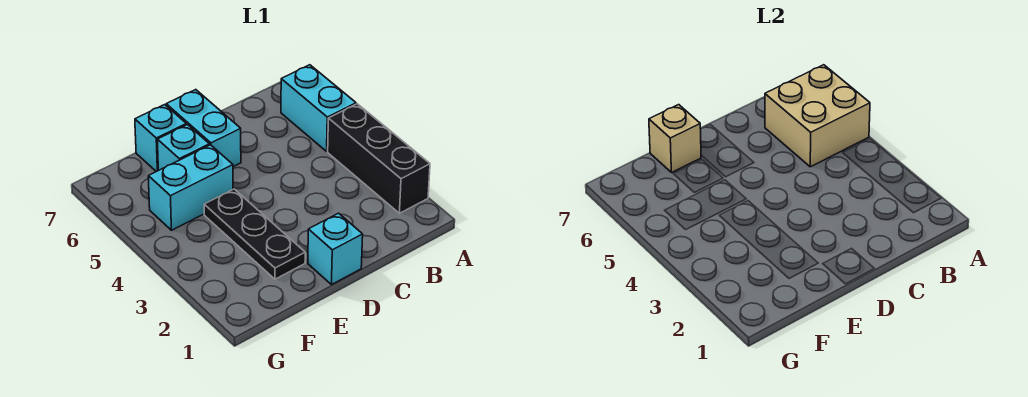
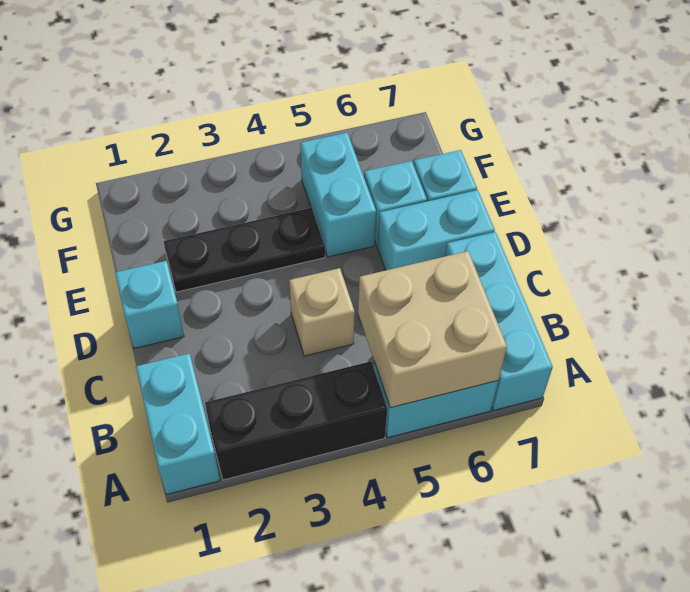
none -> cyan brick A1:B1 level 1
none -> cyan brick A7:C7 level 1
tan brick E7 level 2 -> tan brick C4 level 1

